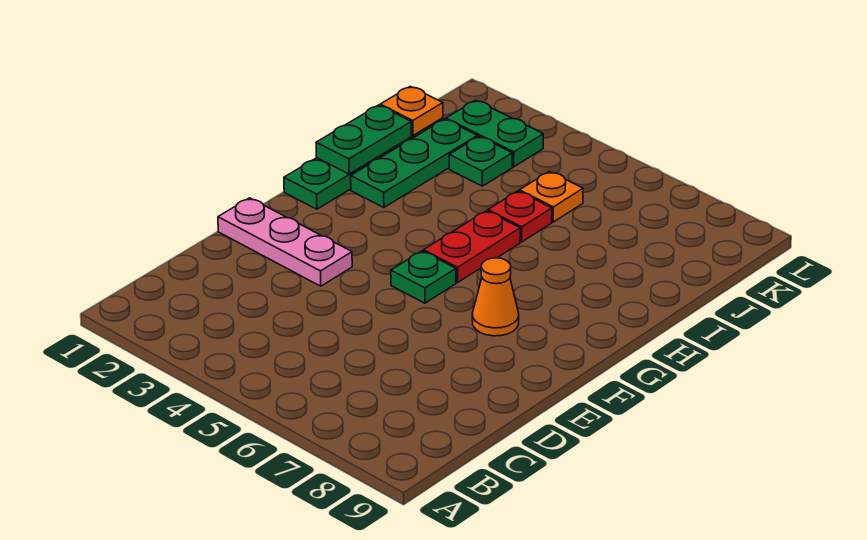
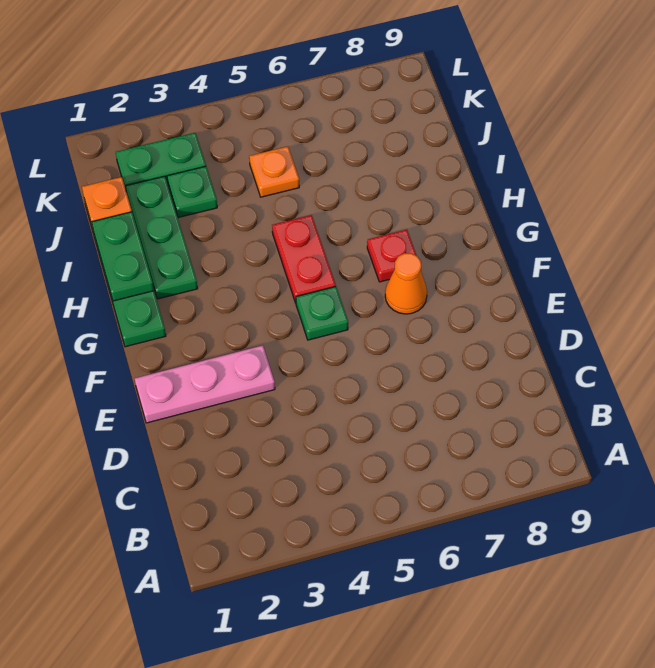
red plate I5 level 1 -> red plate G7 level 1

